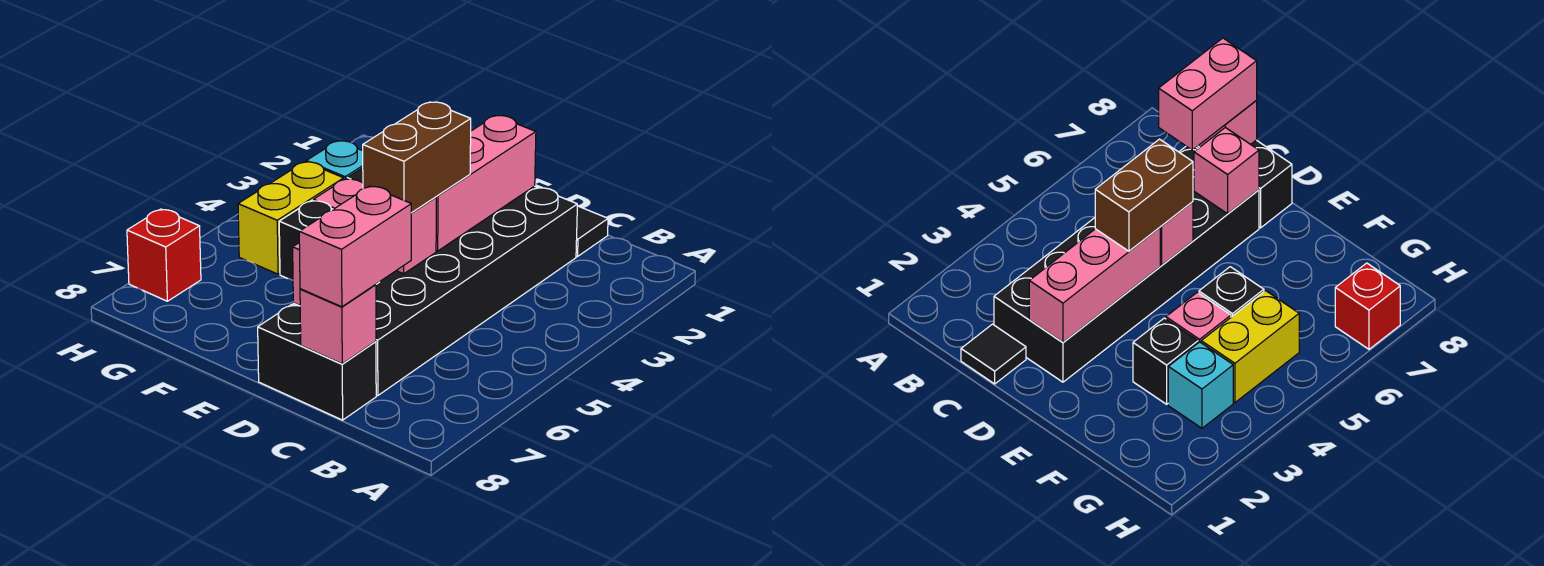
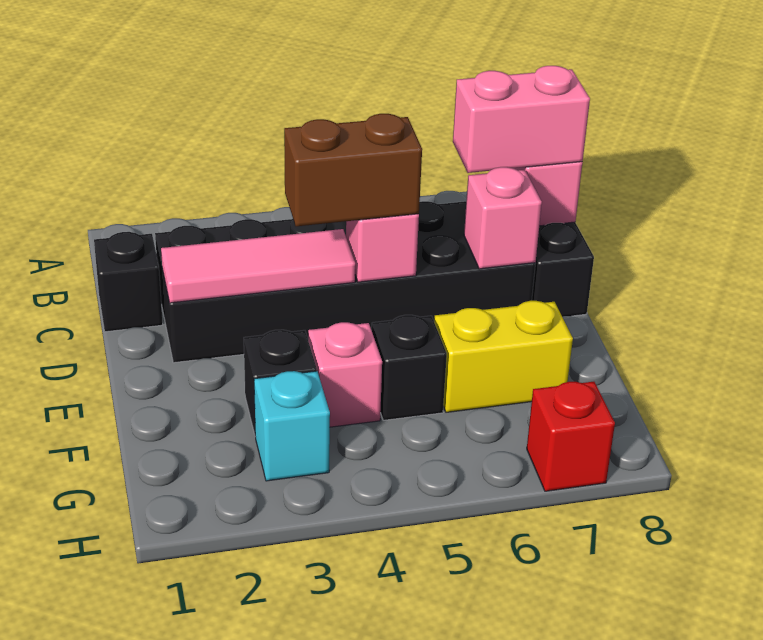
black tile C1 level 1 -> black brick C1 level 1
pink brick D2:D4 level 2 -> pink tile D2:D4 level 2
yellow brick G4:G5 level 1 -> yellow brick F6:F7 level 1

